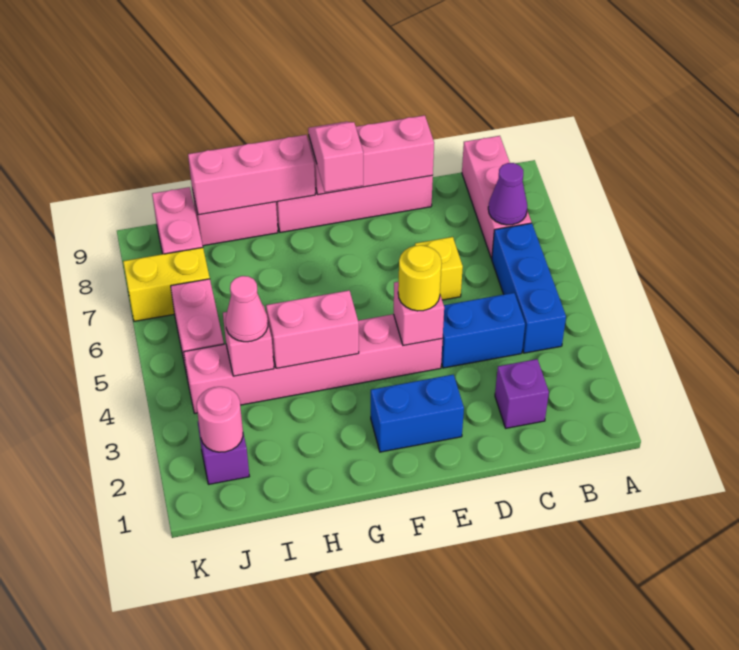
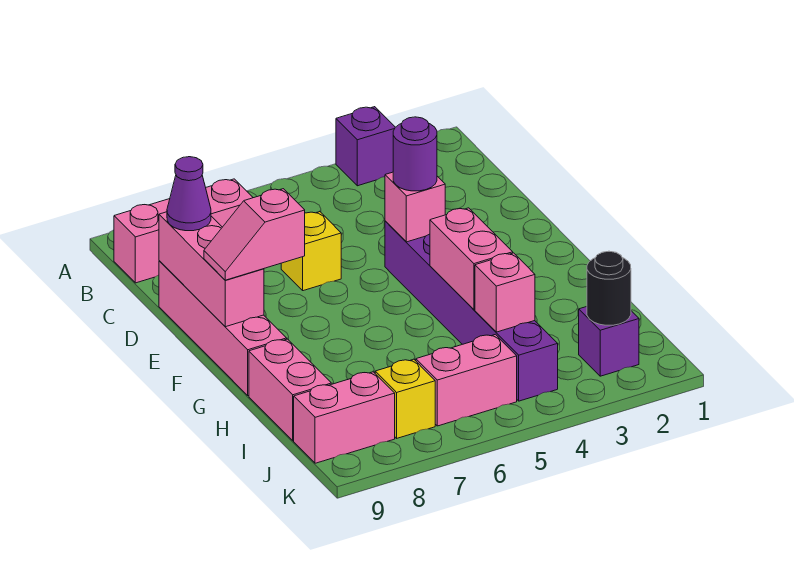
blue brick B4:B6 level 1 -> none
purple cone B7 level 2 -> purple cone D9 level 3
purple brick C2 level 1 -> purple brick A3 level 1
blue brick C4:D4 level 1 -> none
blue brick E2:F2 level 1 -> none
pink brick E4:J4 level 1 -> purple brick E4:J4 level 1
yellow round brick E4 level 3 -> purple round brick E4 level 3
pink brick G9:I9 level 2 -> none
pink cone I4 level 3 -> none
pink round brick J2 level 2 -> black round brick J2 level 2
yellow brick J7:K7 level 1 -> yellow brick J7 level 1

